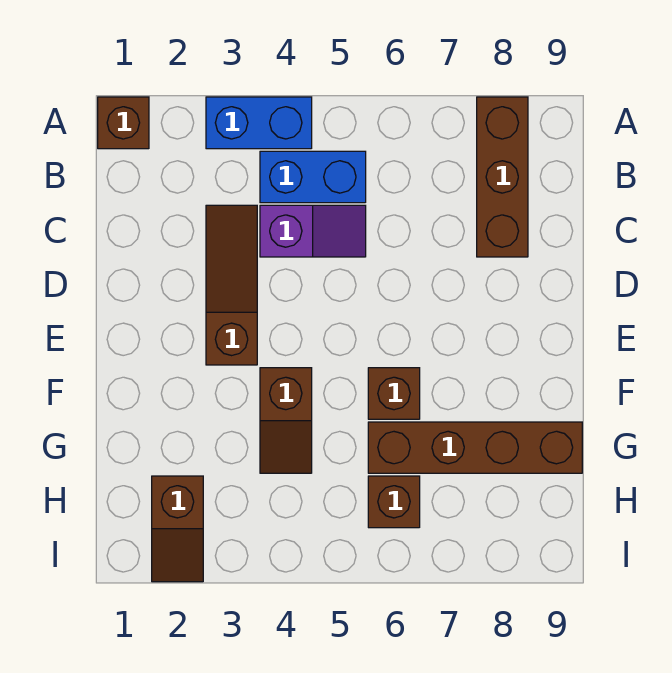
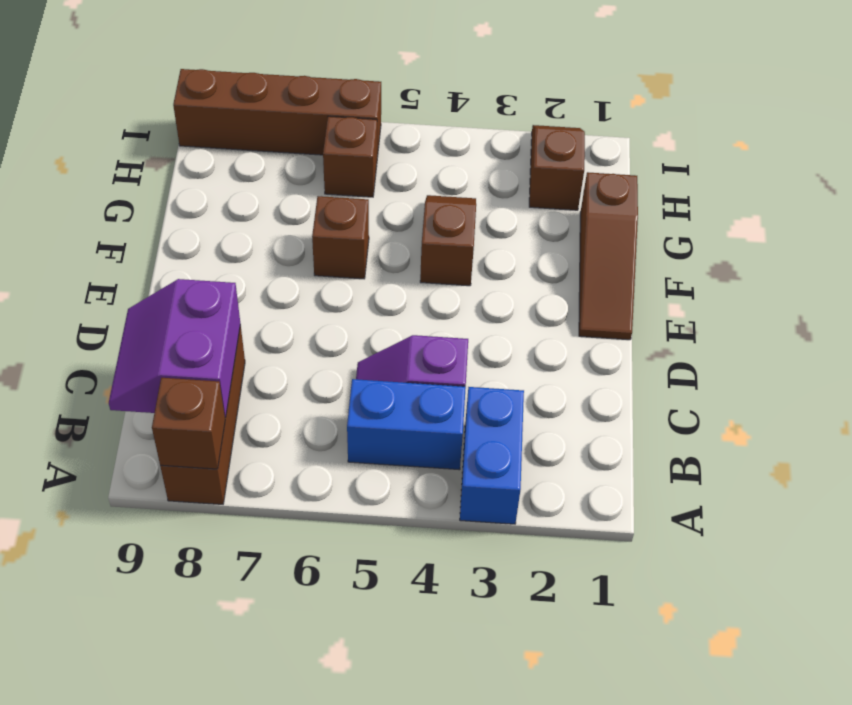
brown brick A1 level 1 -> brown brick A8 level 2
blue brick A3:A4 level 1 -> blue brick A3:B3 level 1
none -> purple slope B8:C9 level 2 top 8
brown slope C3:E3 level 1 top E -> brown slope E1:G1 level 1 top G
brown brick G6:G9 level 1 -> brown brick I6:I9 level 1

